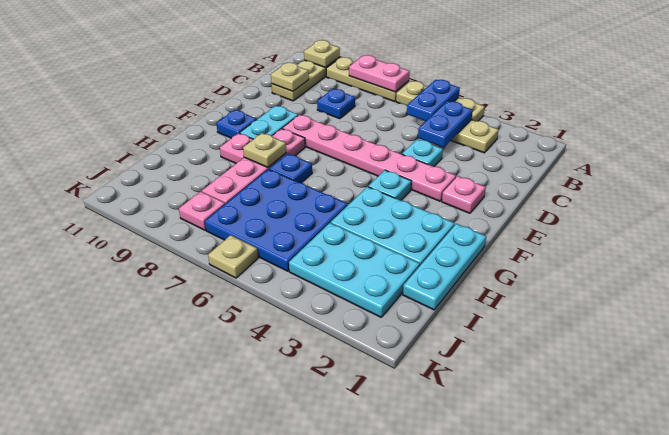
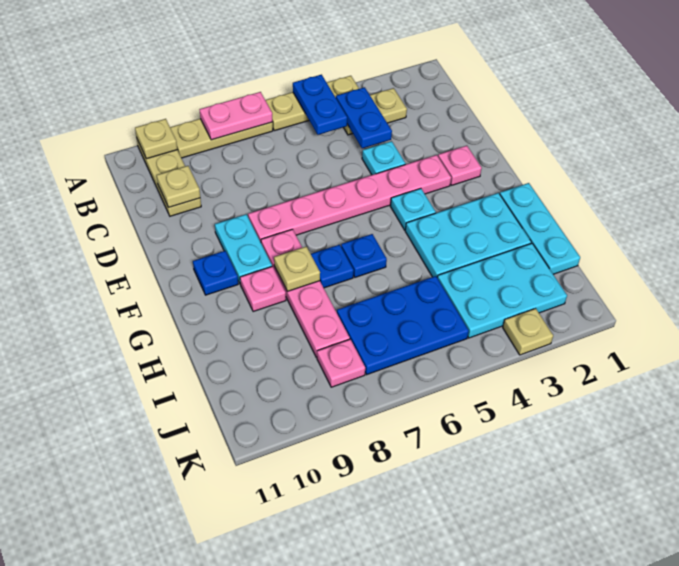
blue plate C8 level 1 -> blue plate G6 level 1
blue plate H5:J7 level 1 -> blue plate I5:J7 level 1
tan plate K6 level 1 -> tan plate K3 level 1

